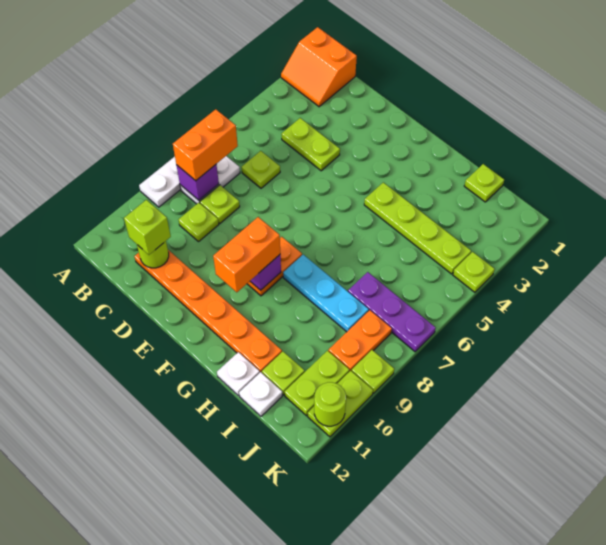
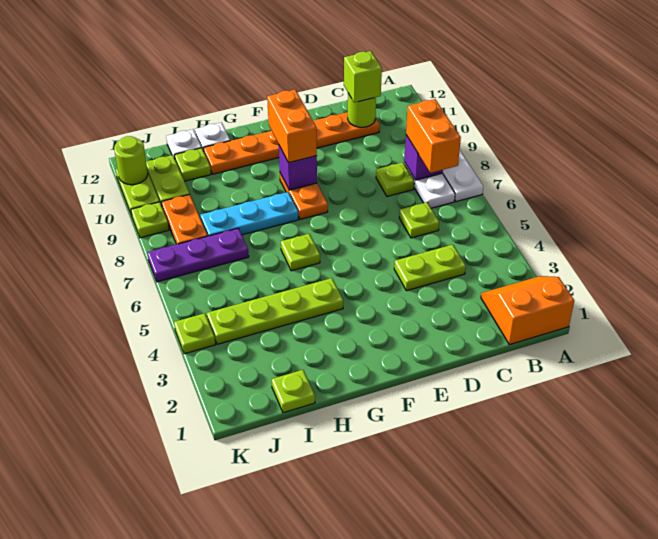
lime plate C9 level 1 -> lime plate G6 level 1

